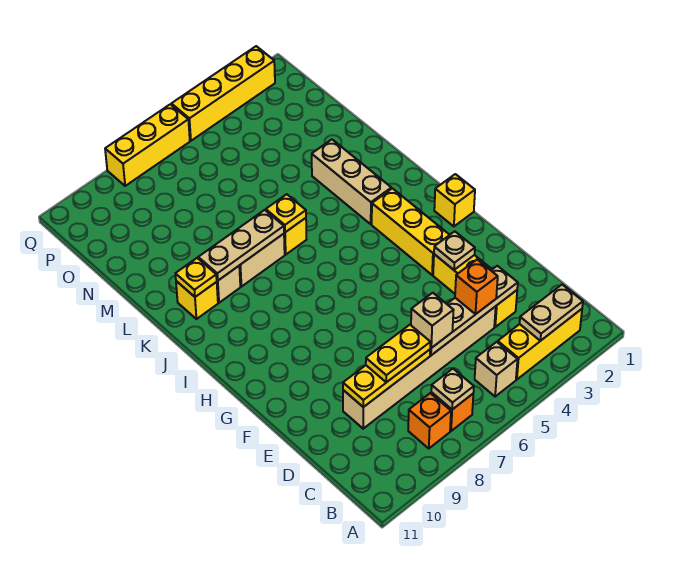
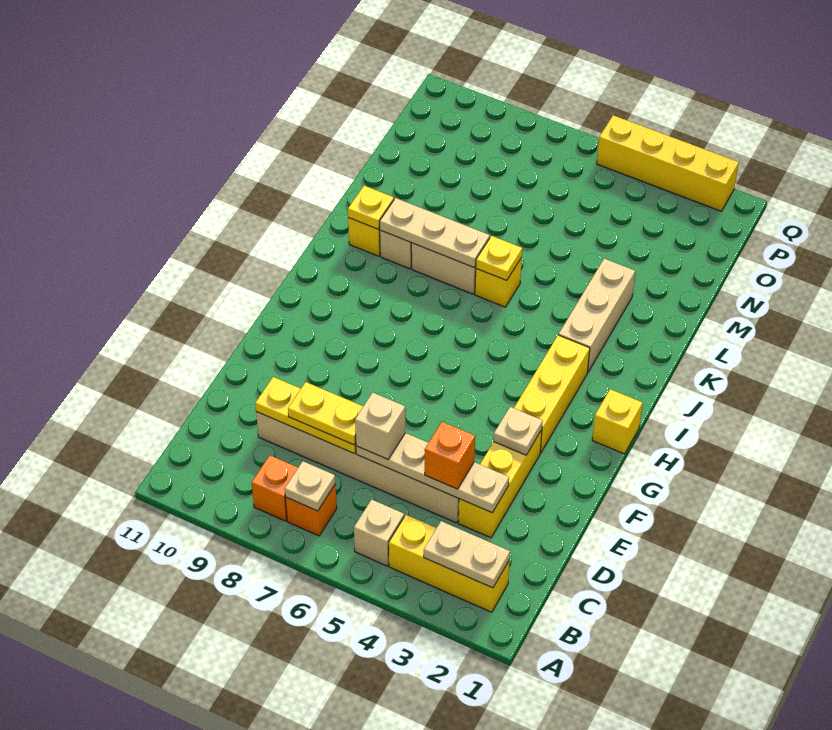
yellow brick Q6:Q8 level 1 -> none

